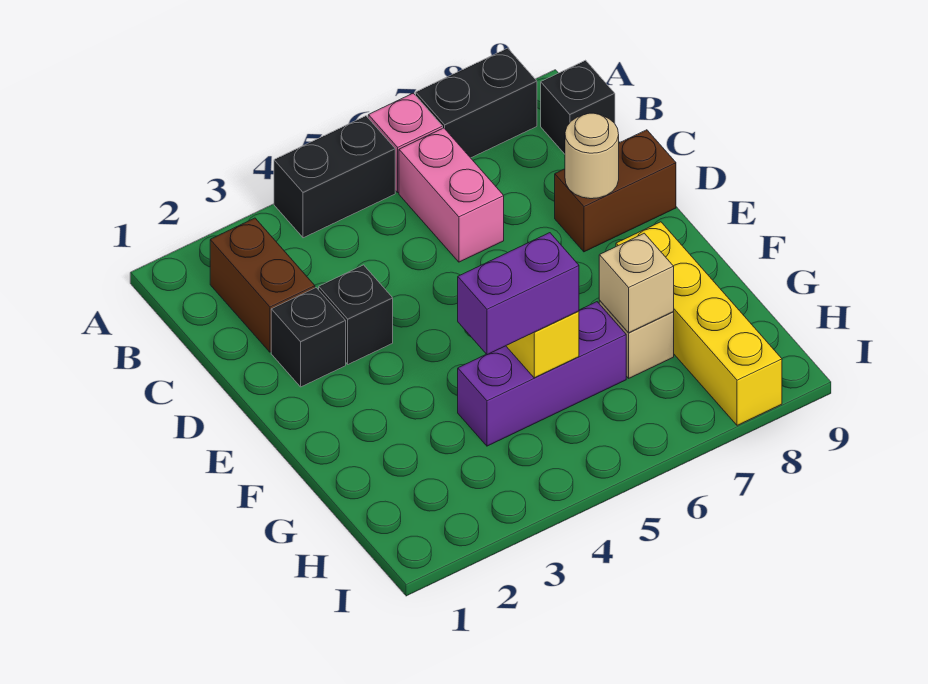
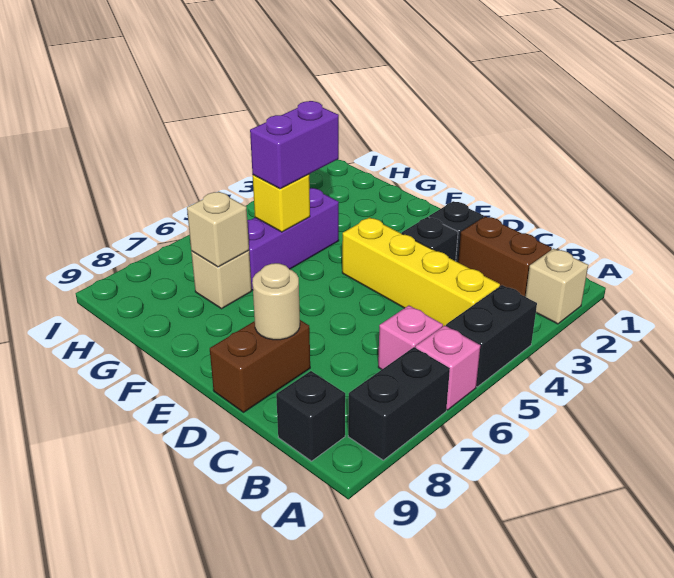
none -> tan brick A2 level 1
pink brick B6:C6 level 1 -> pink brick B6 level 1
yellow brick F8:I8 level 1 -> yellow brick B4:E4 level 1

